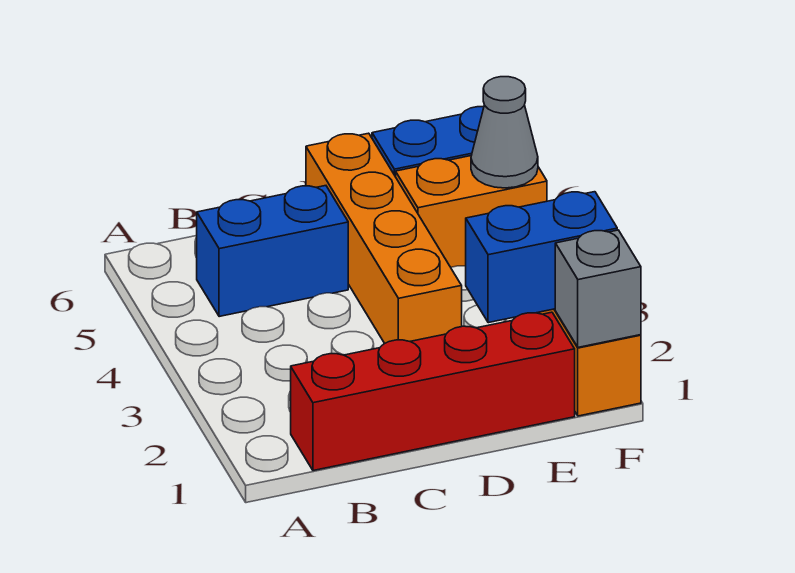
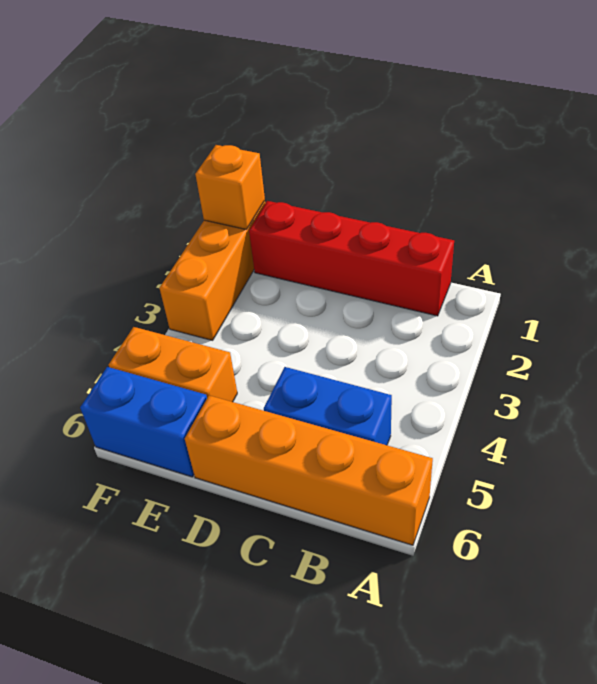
orange brick D3:D6 level 1 -> orange brick A6:D6 level 1
blue brick E2:F2 level 2 -> none
grey brick F1 level 2 -> orange brick F1 level 2
grey cone F5 level 2 -> none

